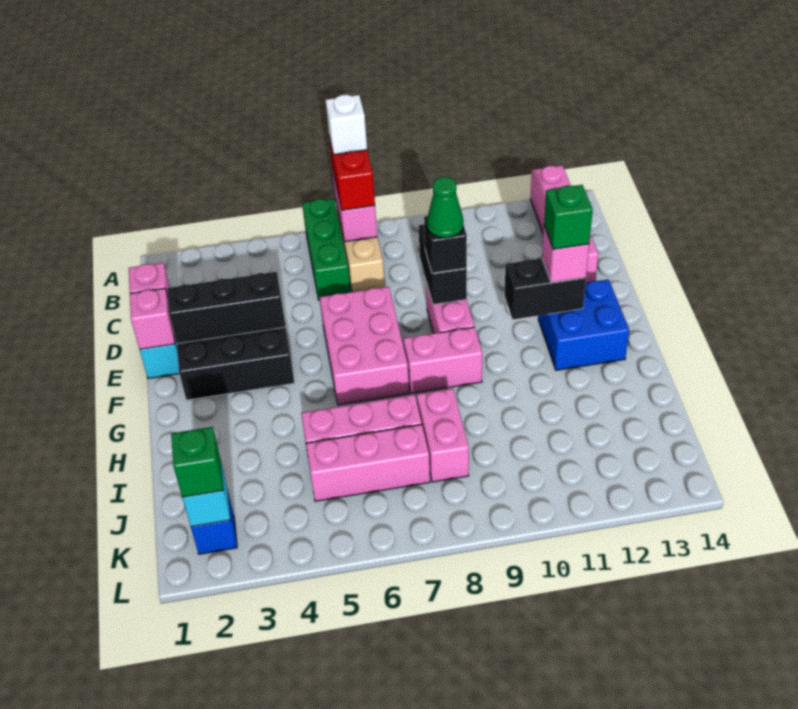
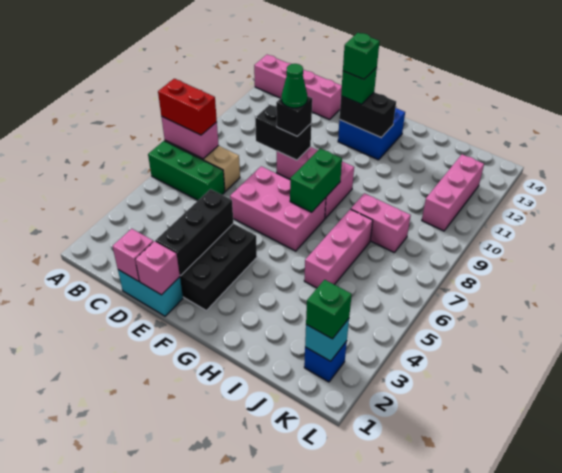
white brick A7 level 4 -> none
black brick F11:F12 level 2 -> black brick F12:G12 level 2
pink brick F12 level 3 -> green brick F12 level 3
none -> green brick G7:G8 level 2
pink brick J5:J7 level 1 -> pink brick K10:K12 level 1

